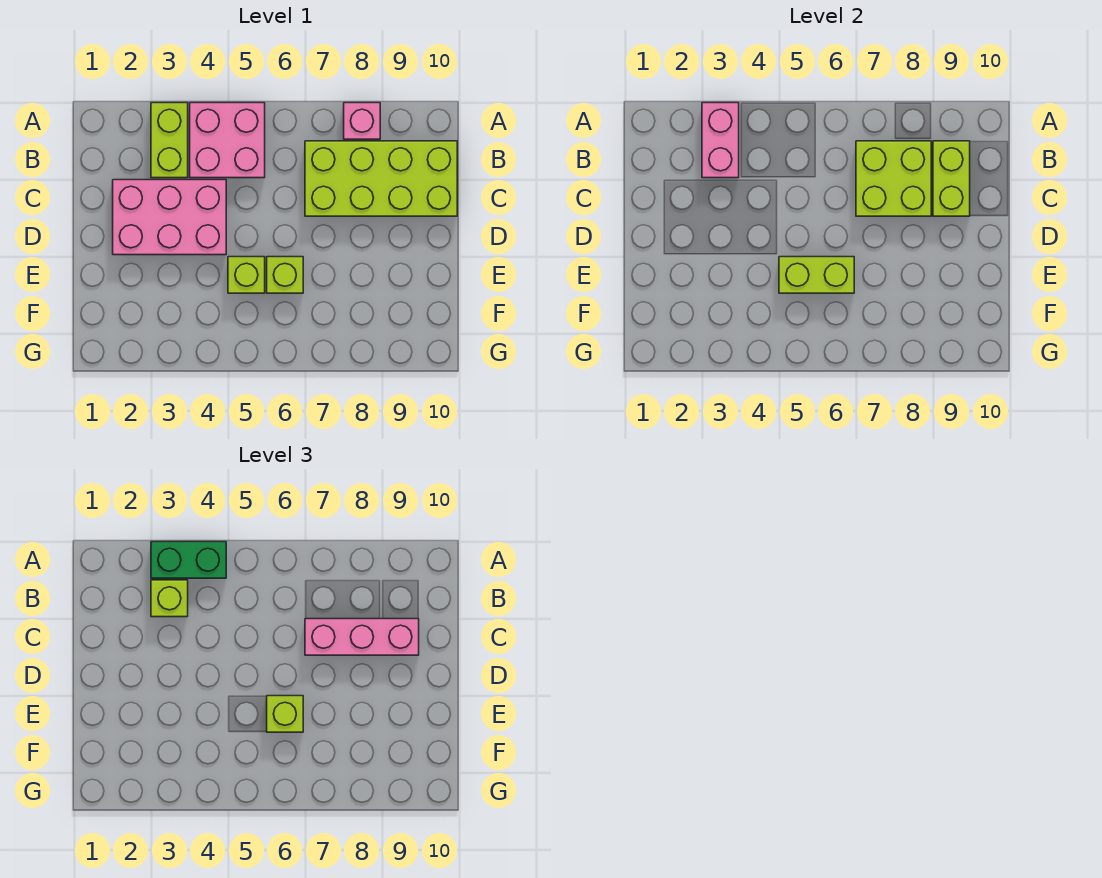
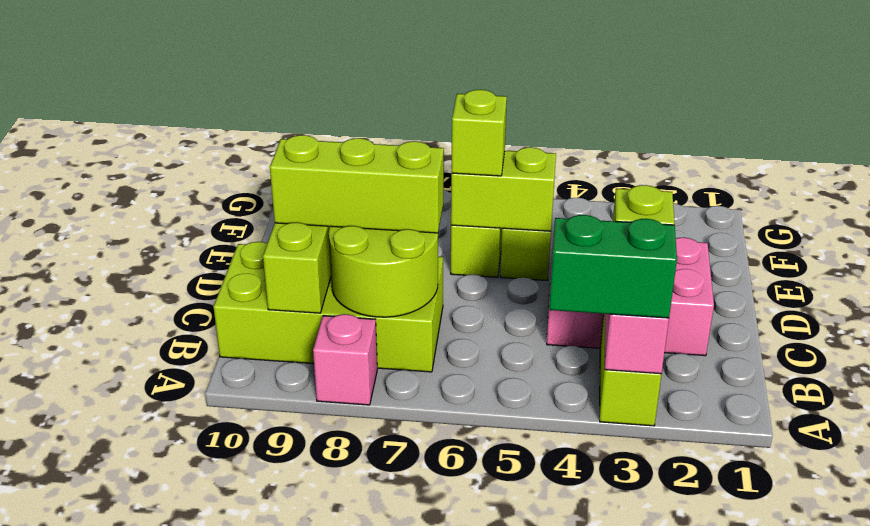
pink brick A4:B5 level 1 -> none
lime brick B7:C8 level 2 -> lime round brick B7:C8 level 2
pink brick C7:C9 level 3 -> lime brick C7:C9 level 3

